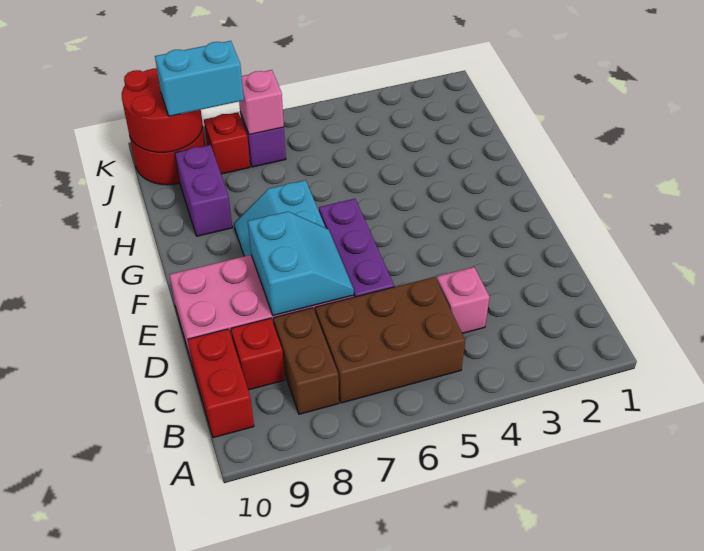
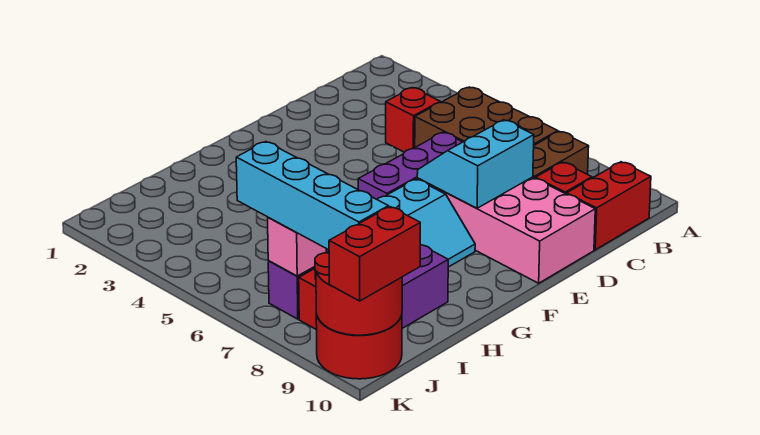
pink brick C4 level 1 -> red brick C4 level 1
cyan brick J8:J9 level 3 -> cyan brick J6:J9 level 3
none -> red brick J10:K10 level 3

